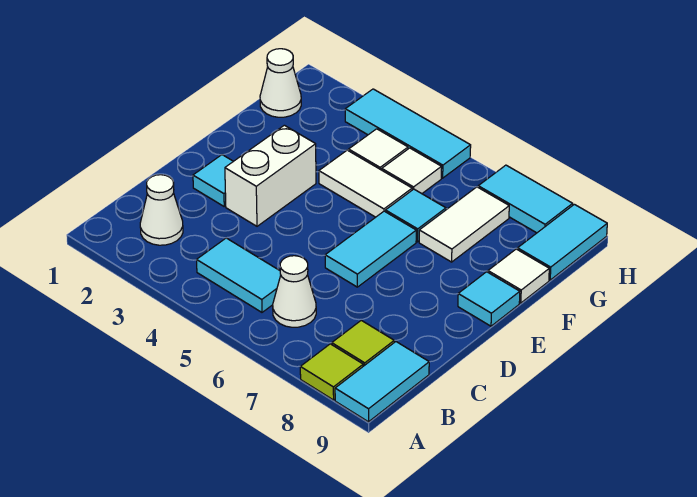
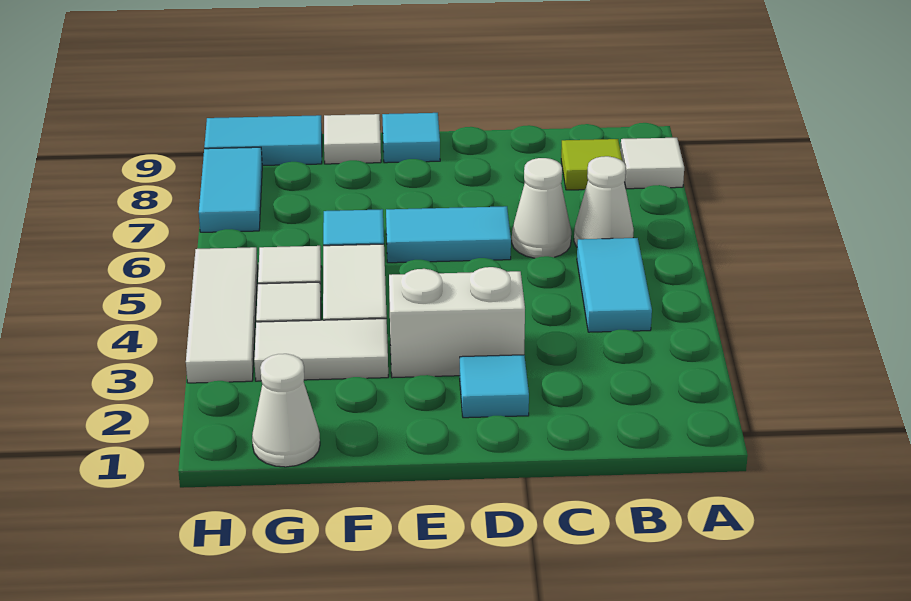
lime tile A8 level 1 -> white tile A8 level 1
cyan tile A9:B9 level 1 -> none
white cone B2 level 1 -> white cone C6 level 1
white tile F7:G7 level 1 -> white tile F3:G3 level 1
cyan tile H3:H5 level 1 -> white tile H3:H5 level 1

